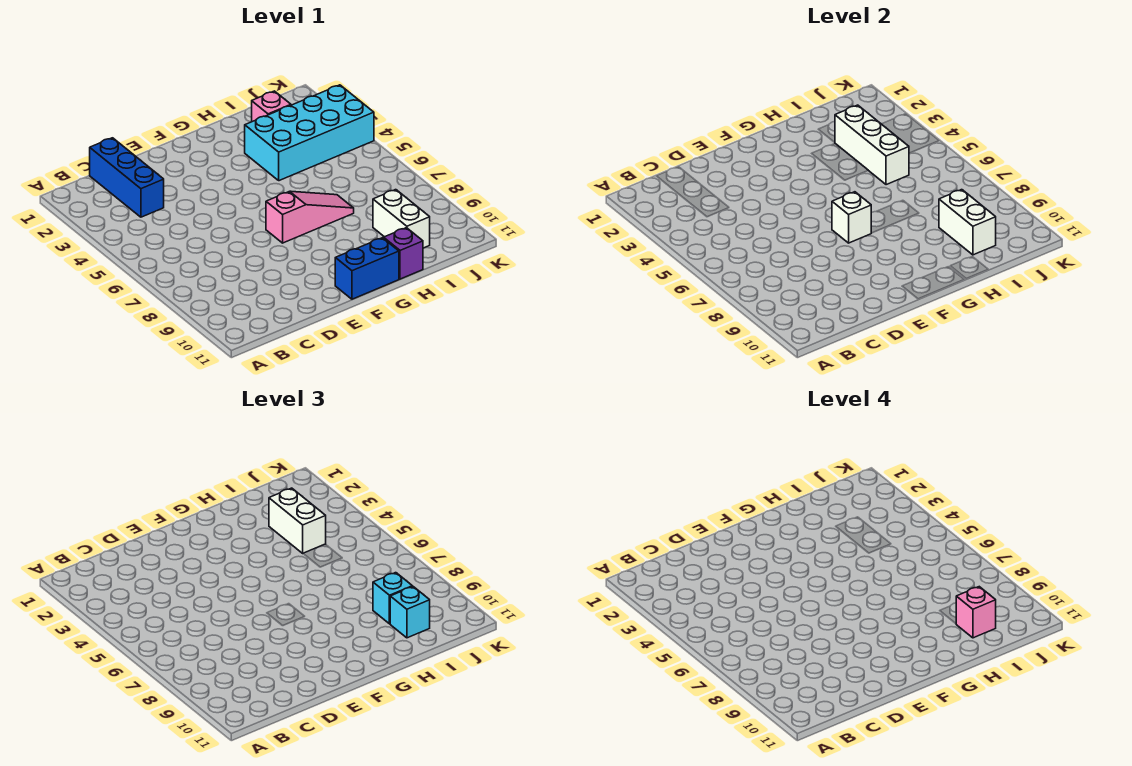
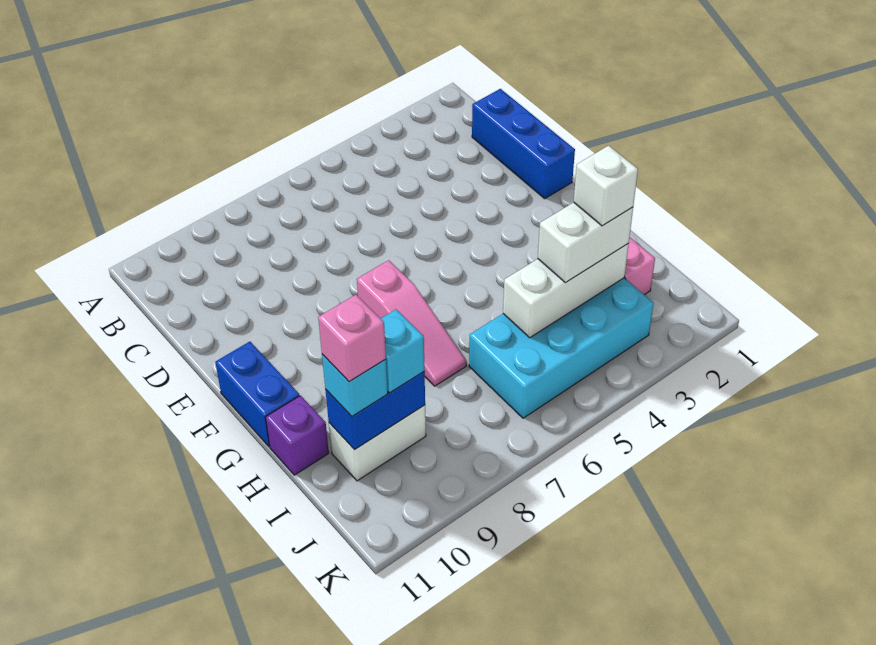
blue brick C1:C3 level 1 -> blue brick C1:E1 level 1
white brick F7 level 2 -> white brick I3 level 4
cyan brick H3:K4 level 1 -> cyan brick I3:J6 level 1
white brick I9:I10 level 2 -> blue brick I9:I10 level 2

